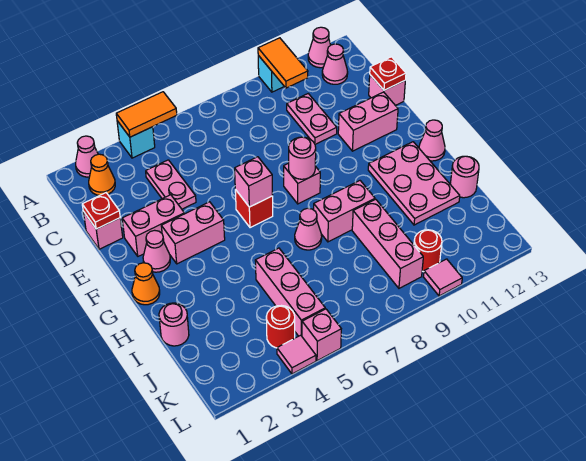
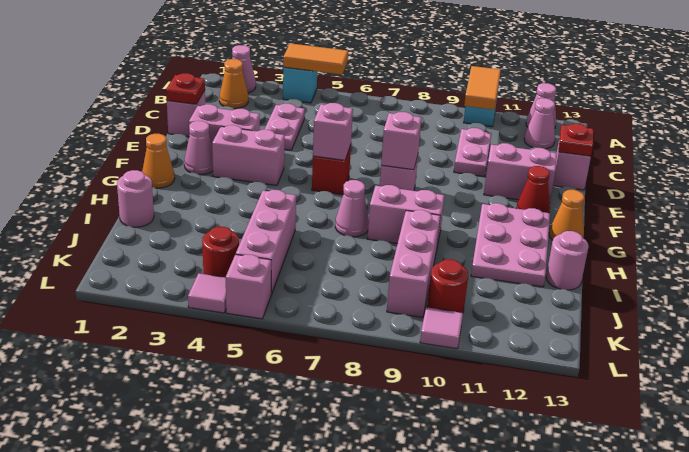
pink round brick F8 level 2 -> pink brick F8 level 2
none -> red cone F12 level 1
pink cone G13 level 1 -> orange cone G13 level 1

